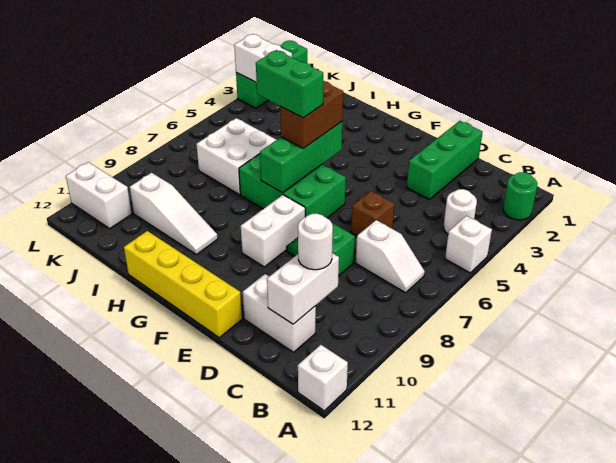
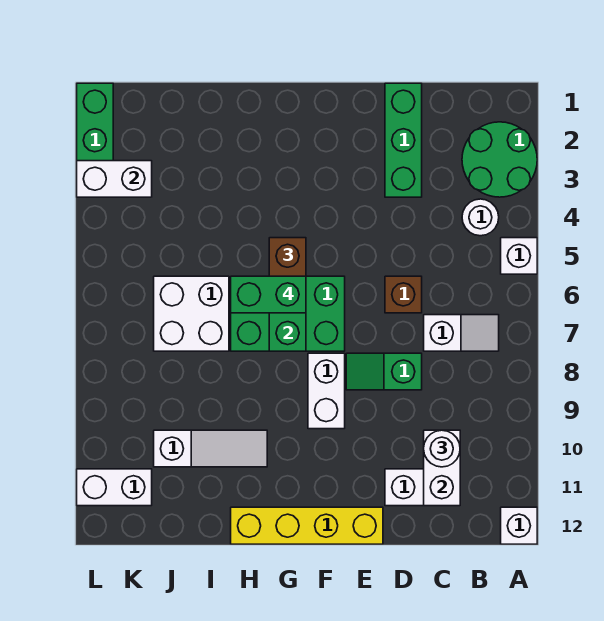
green round brick A2 level 1 -> green round brick A2:B3 level 1

